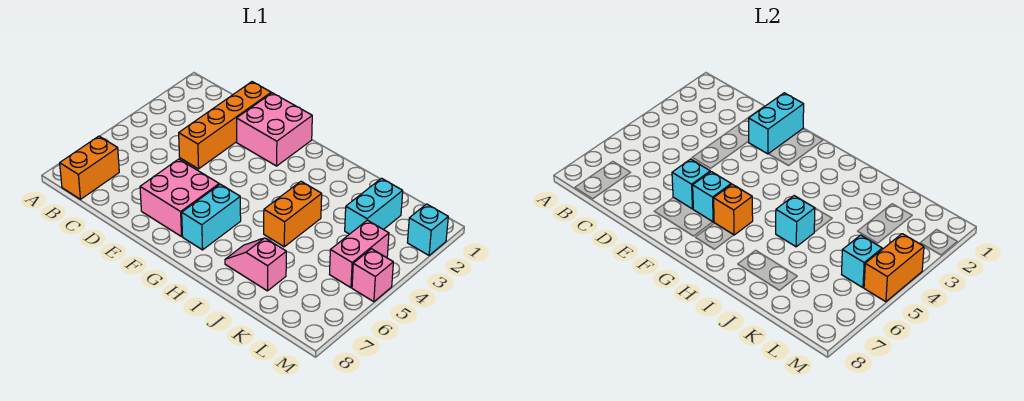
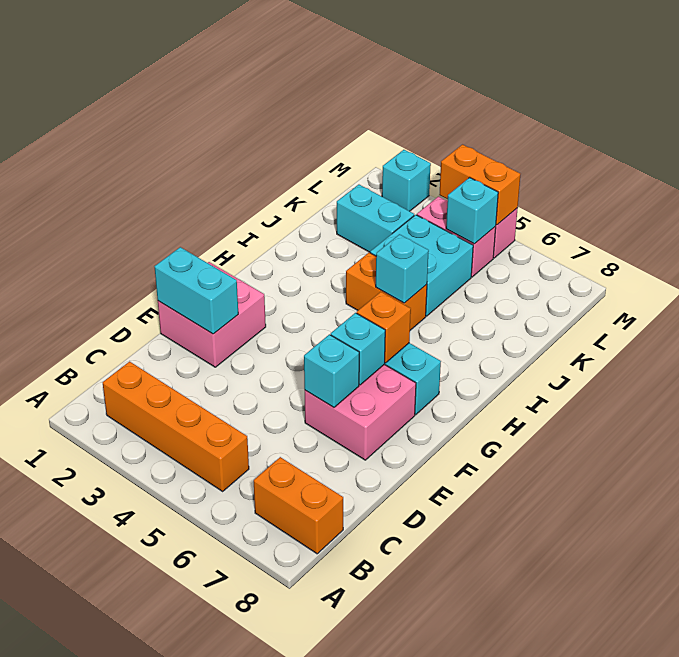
orange brick D1:D4 level 1 -> orange brick B2:B5 level 1
pink slope I7:J7 level 1 top J -> none
none -> cyan brick J4:K5 level 1

